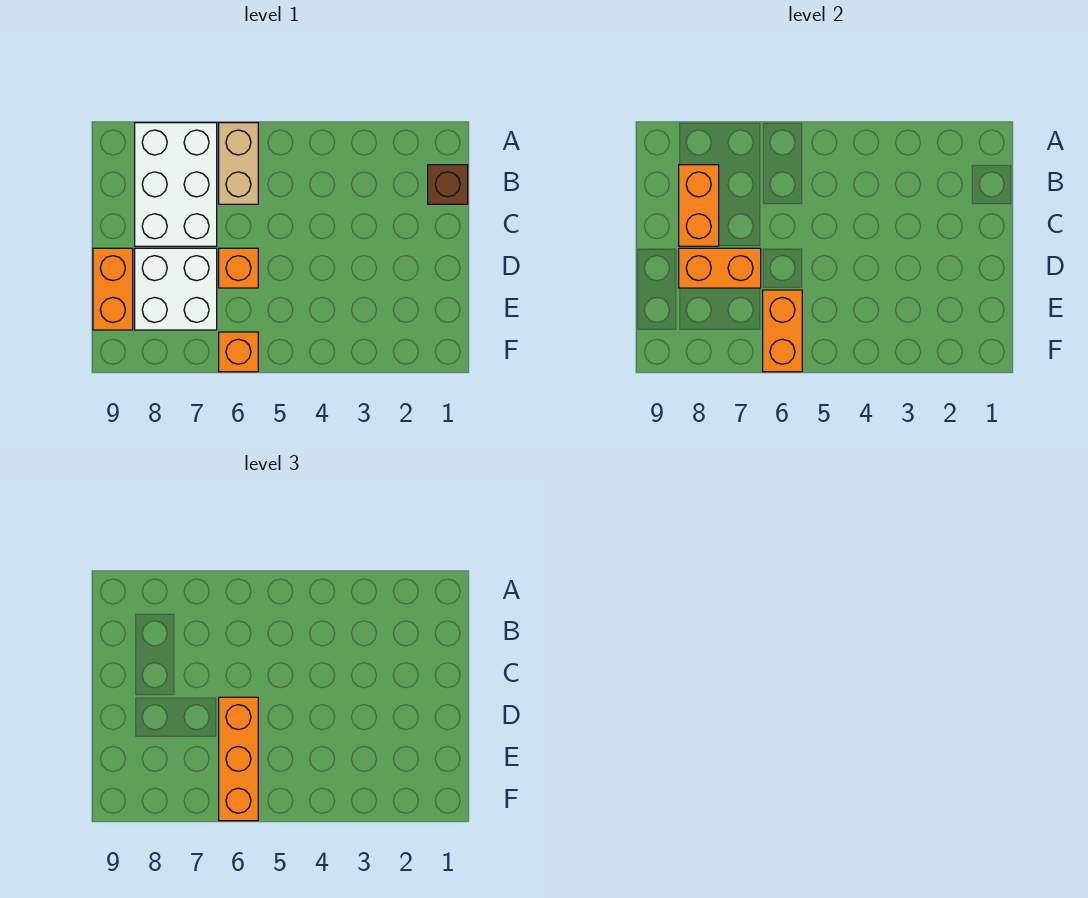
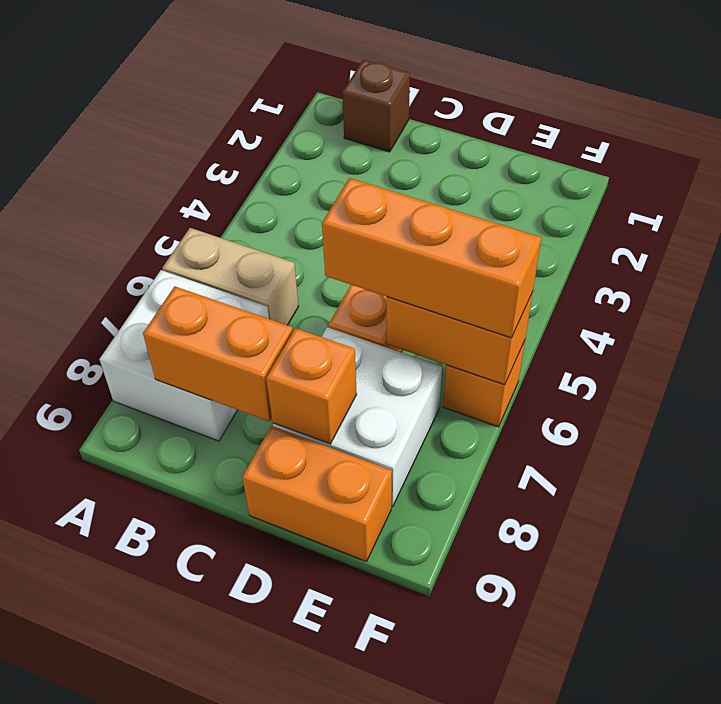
white brick A7:C8 level 1 -> white brick A7:B8 level 1
orange brick D7:D8 level 2 -> orange brick D8 level 2

